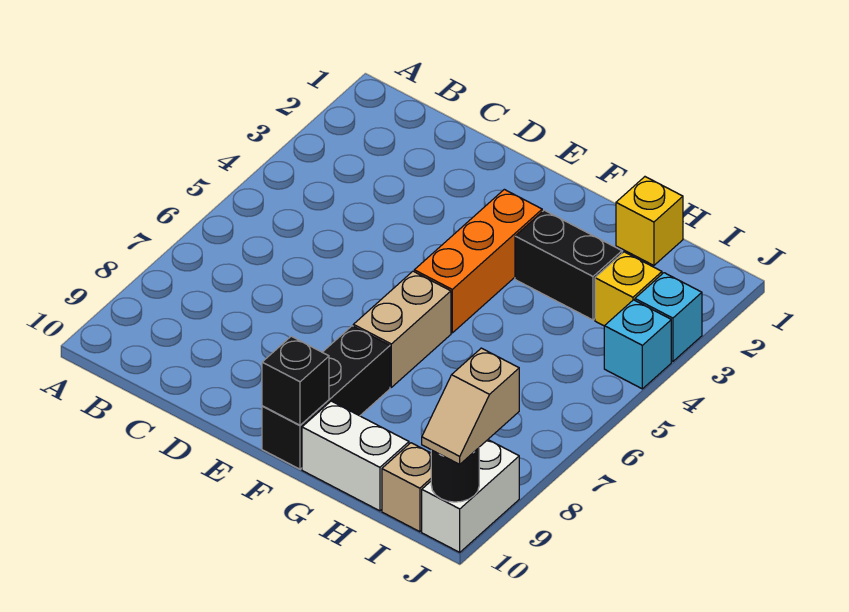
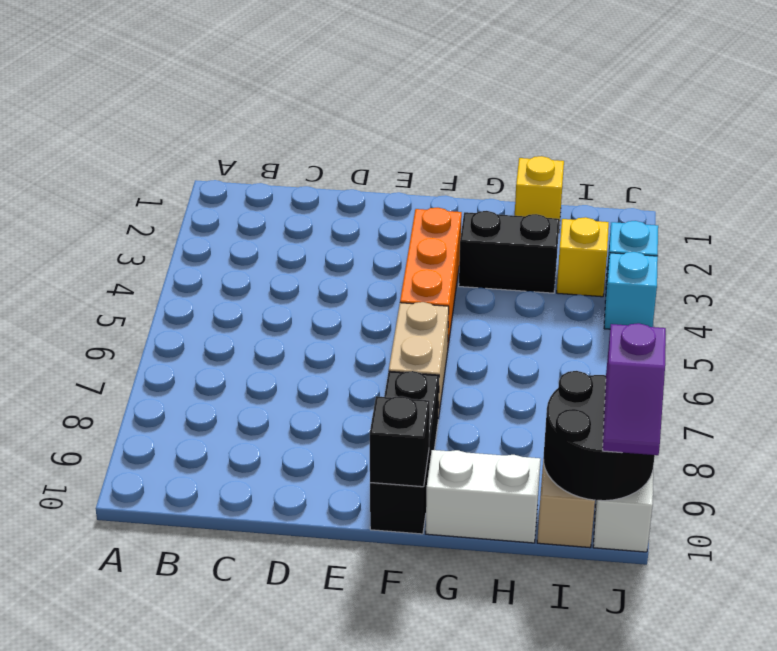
tan slope J9:J10 level 3 top 9 -> purple slope J9:J10 level 3 top 9
black round brick J10 level 2 -> black round brick I9:J10 level 2

